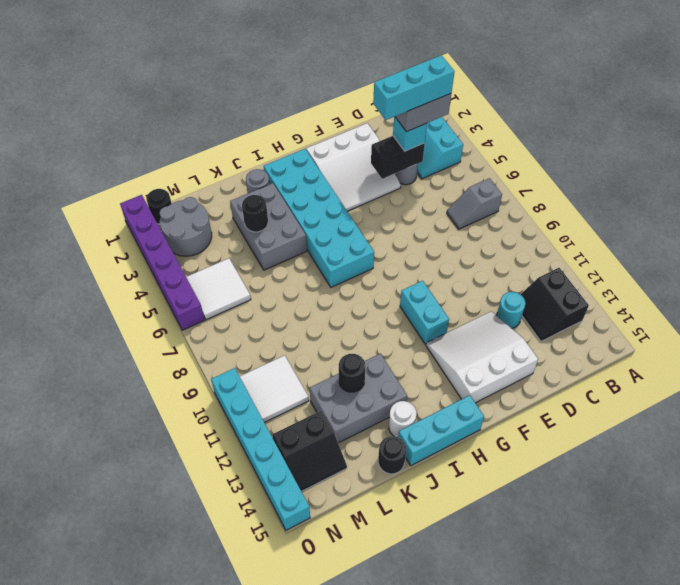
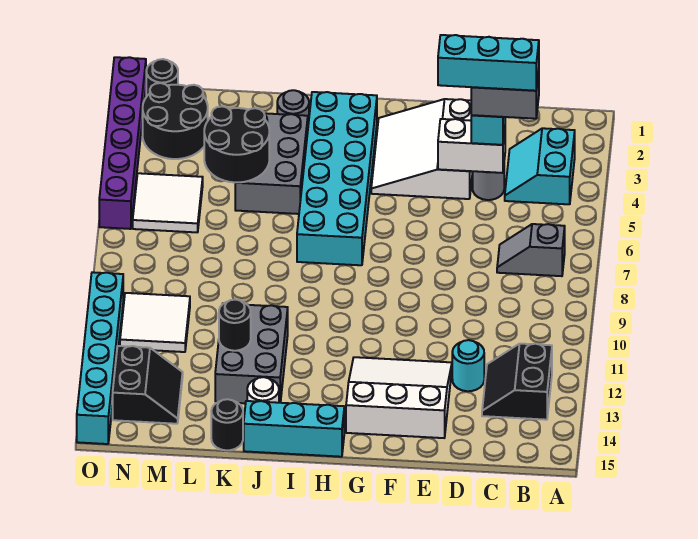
black brick D4:E4 level 2 -> white brick D4:E4 level 2
white slope E2:G4 level 1 top 2 -> white slope E2:G4 level 1 top E
cyan brick G10:G11 level 1 -> none
grey brick J12:L13 level 1 -> grey brick J11:K13 level 1
black round brick K4 level 2 -> black round brick K4:L5 level 2
grey round brick M2:N3 level 1 -> black round brick M2:N3 level 1
black slope M13:N14 level 1 top 13 -> black slope M13:N14 level 1 top N

